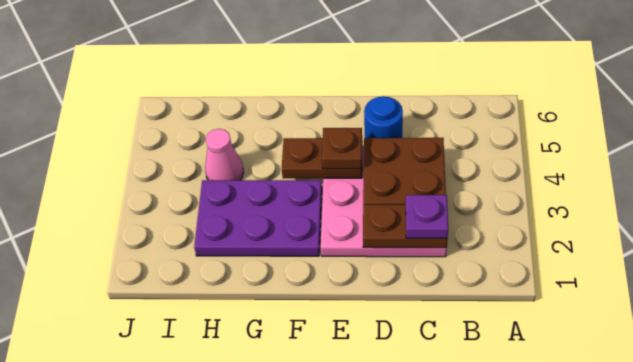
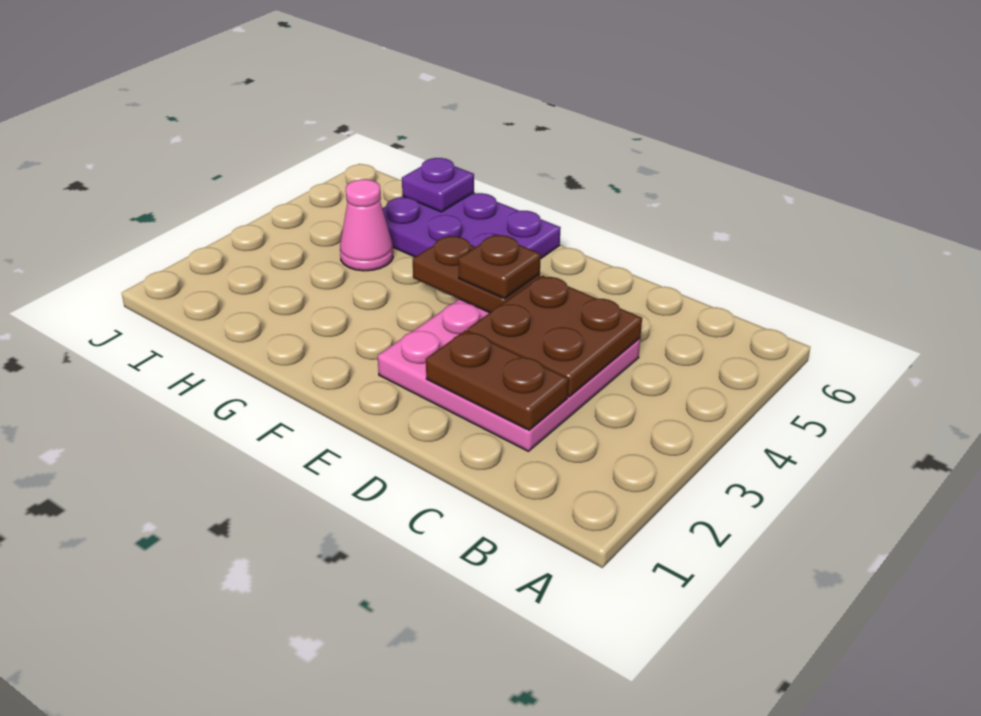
purple plate C2 level 3 -> purple plate H6 level 2
blue round brick D5 level 1 -> none
purple plate F2:H3 level 1 -> purple plate F5:H6 level 1

